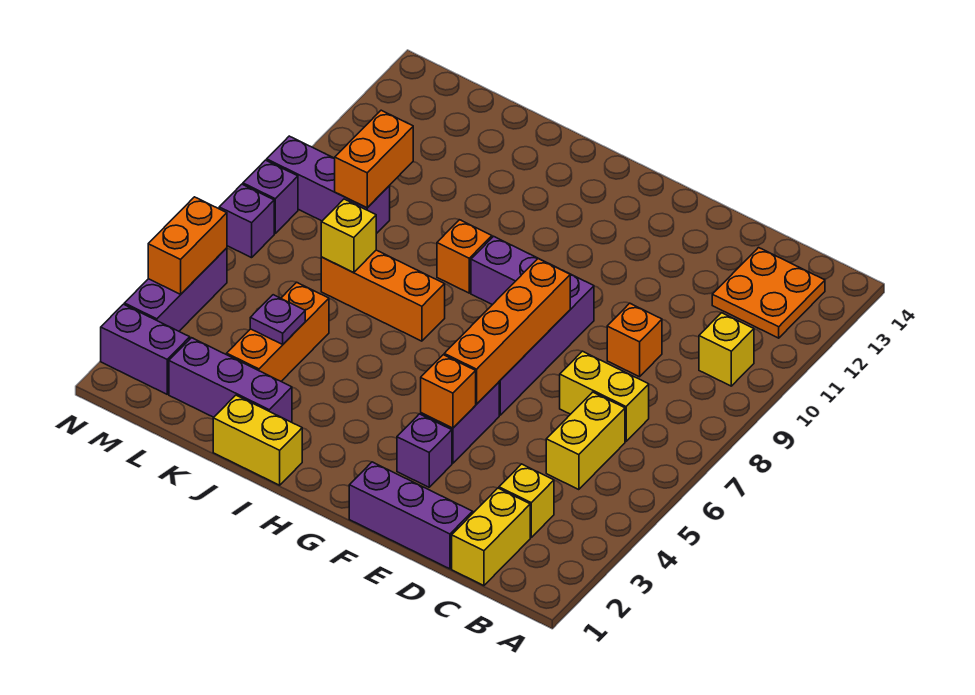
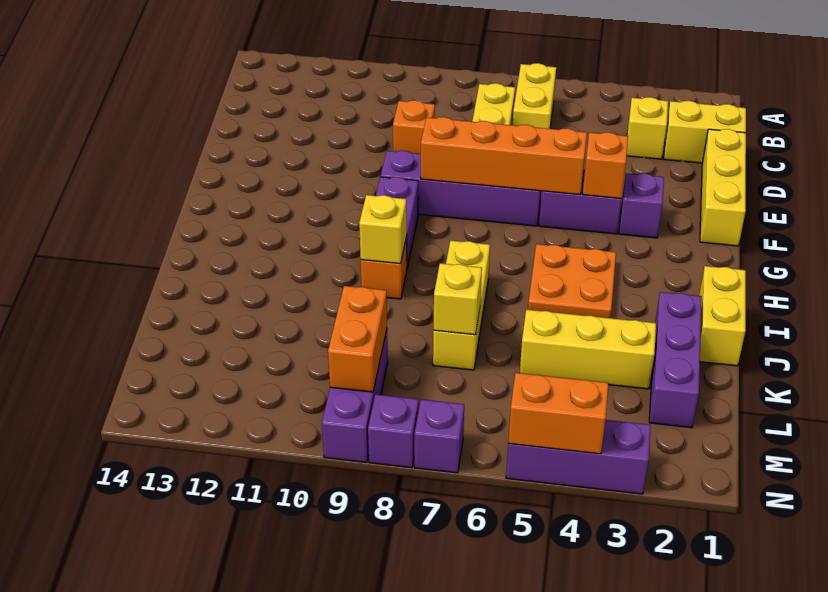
yellow brick B10 level 1 -> yellow brick I9 level 2
orange plate B12:C13 level 1 -> orange plate H4:I5 level 1
yellow brick C5:C6 level 1 -> yellow brick B6:C6 level 1
purple brick D1:F1 level 1 -> yellow brick D1:F1 level 1
orange brick I7:K7 level 1 -> yellow brick I7:K7 level 1
orange brick K3:K5 level 1 -> yellow brick K3:K5 level 1
purple plate K4 level 2 -> none
orange brick L9:L10 level 2 -> orange brick L9:M9 level 2
purple brick M2:N2 level 1 -> none

